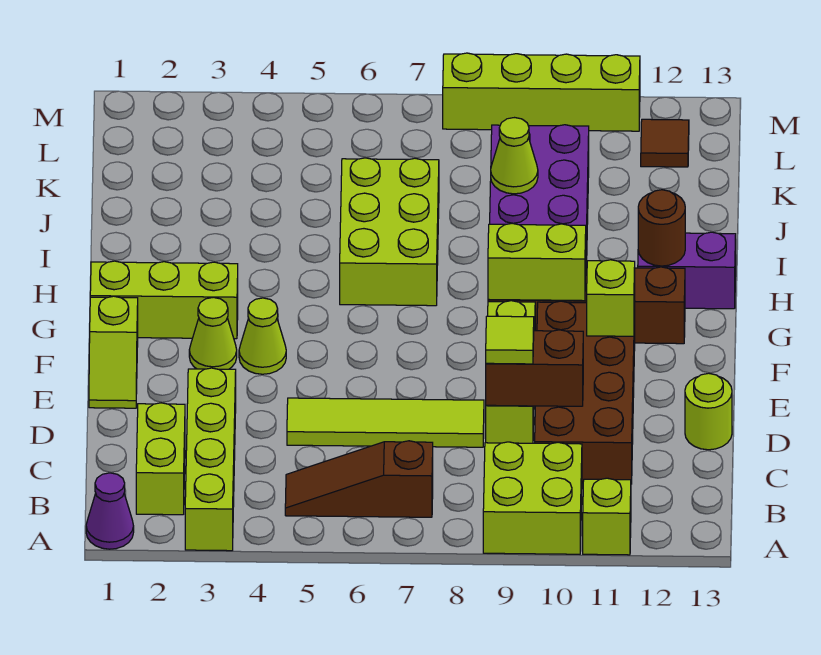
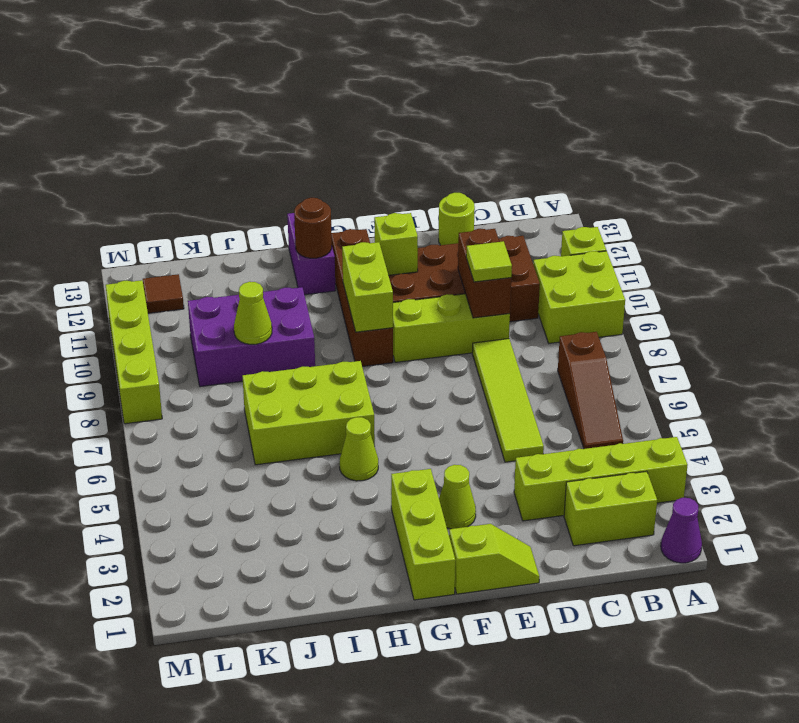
lime cone F4 level 1 -> lime cone H5 level 1

